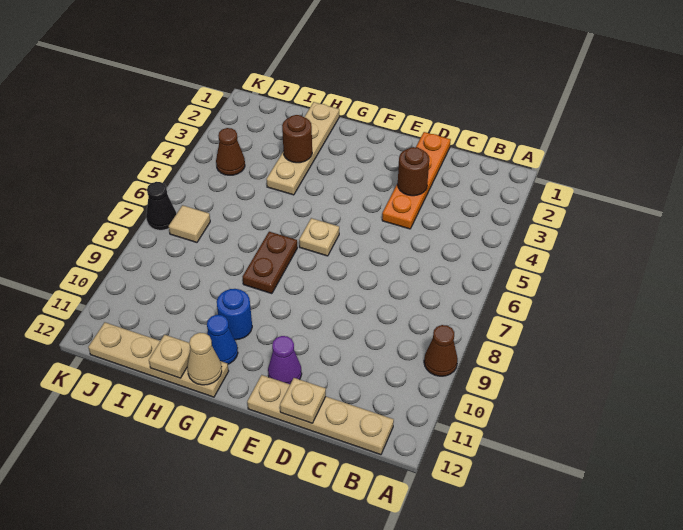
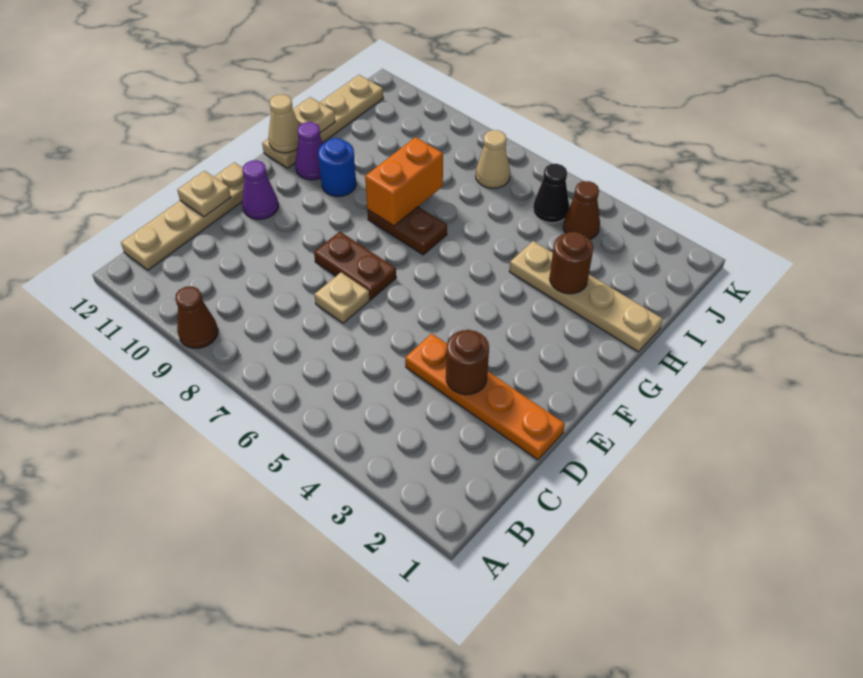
none -> brown plate E7:E8 level 1
tan plate F6 level 1 -> tan plate D7 level 1
none -> orange brick G8:H8 level 2
blue cone G11 level 1 -> purple cone G11 level 1
tan tile J7 level 1 -> tan cone J7 level 1
black cone K7 level 1 -> black cone J5 level 1

